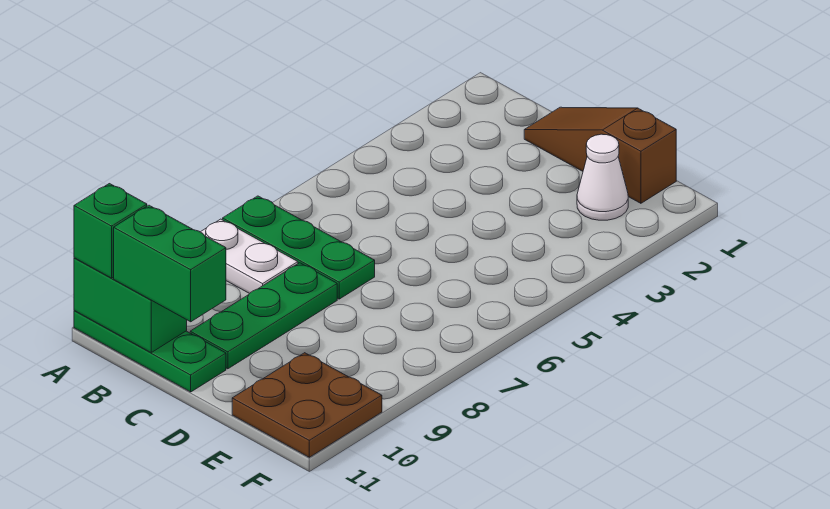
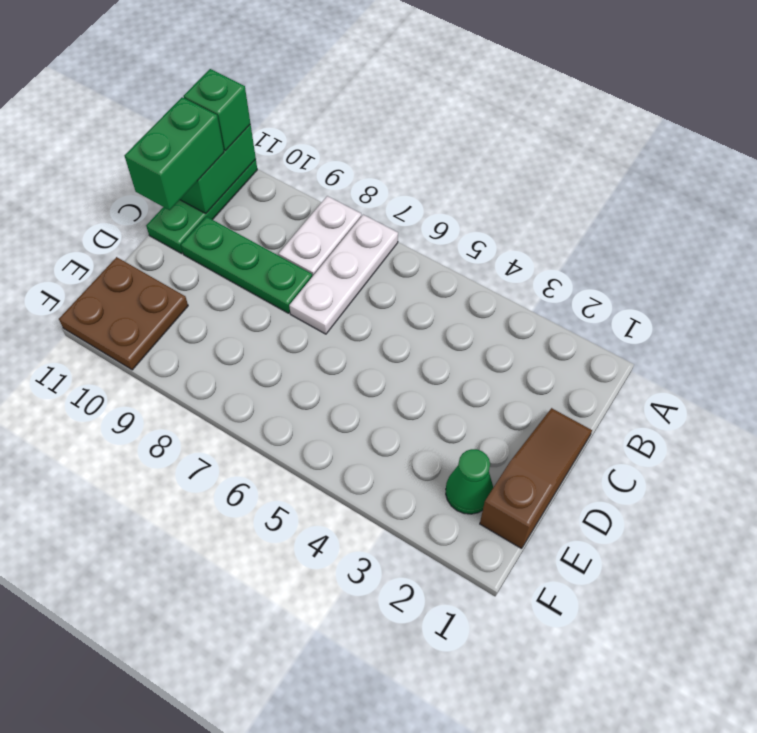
green plate A7:C7 level 1 -> white plate A7:C7 level 1
white cone E2 level 1 -> green cone E2 level 1

